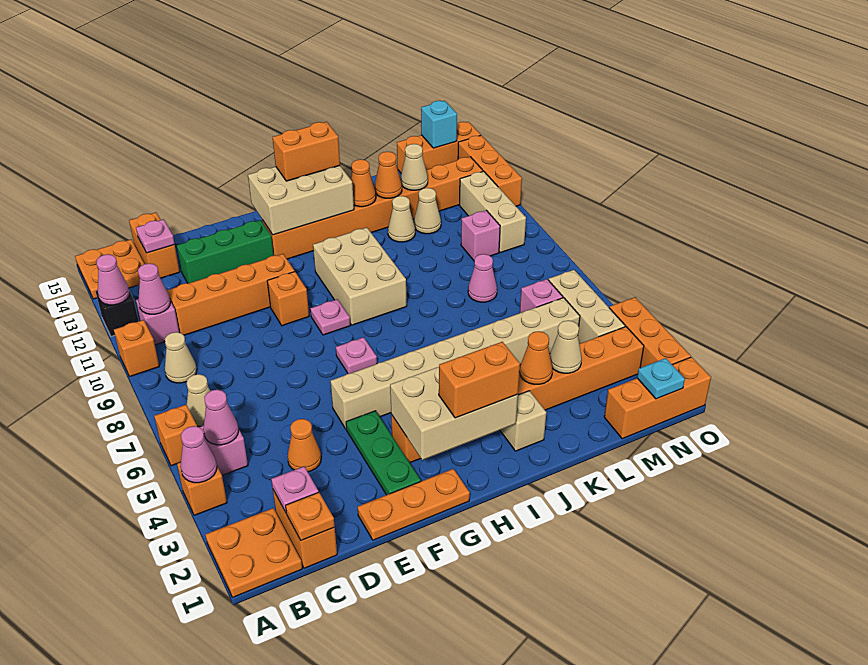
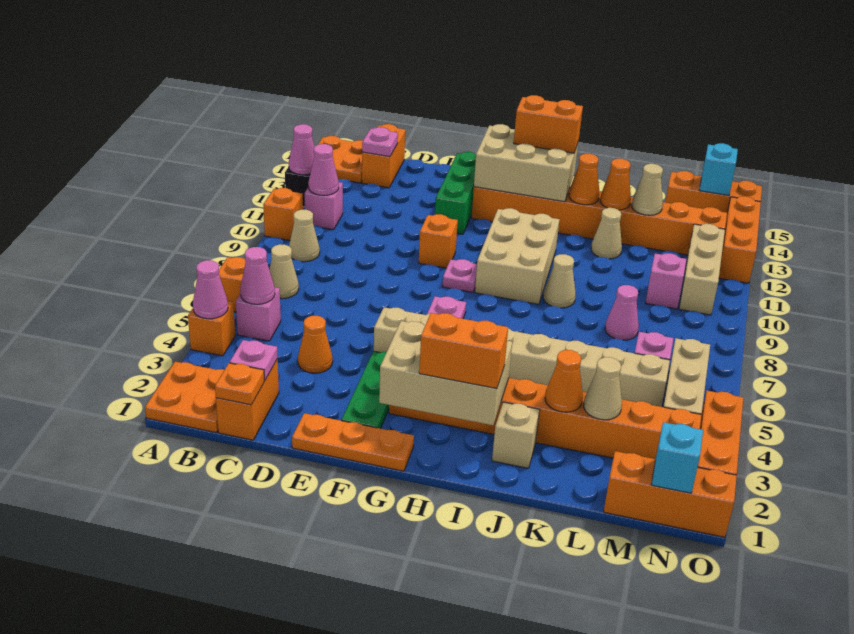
orange brick C11:F11 level 1 -> none
green brick D13:F13 level 1 -> green brick F12:F14 level 1
tan cone L12 level 1 -> tan cone J9 level 1
cyan plate N1 level 2 -> cyan brick N1 level 2

